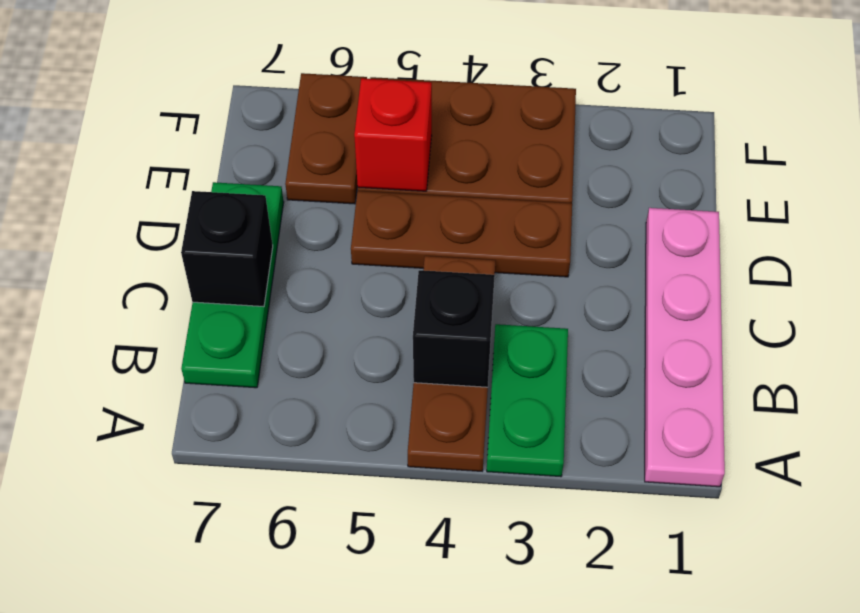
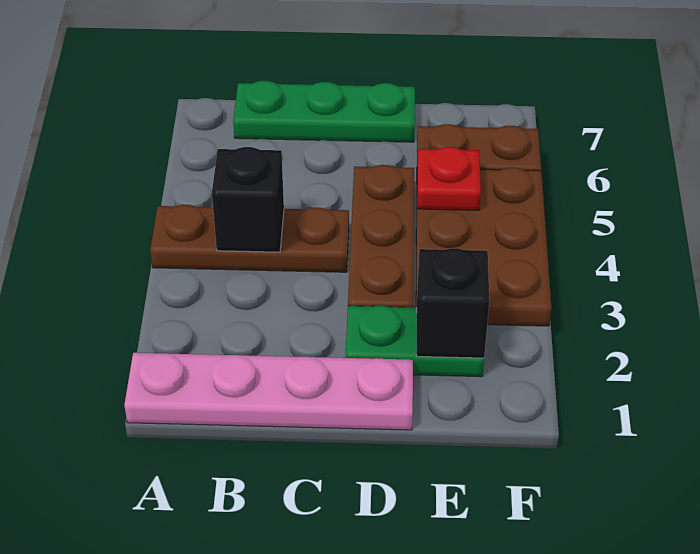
green plate A3:B3 level 1 -> green plate D2:E2 level 1
black brick C7 level 2 -> black brick E2 level 2
red brick E5 level 2 -> red plate E5 level 2

